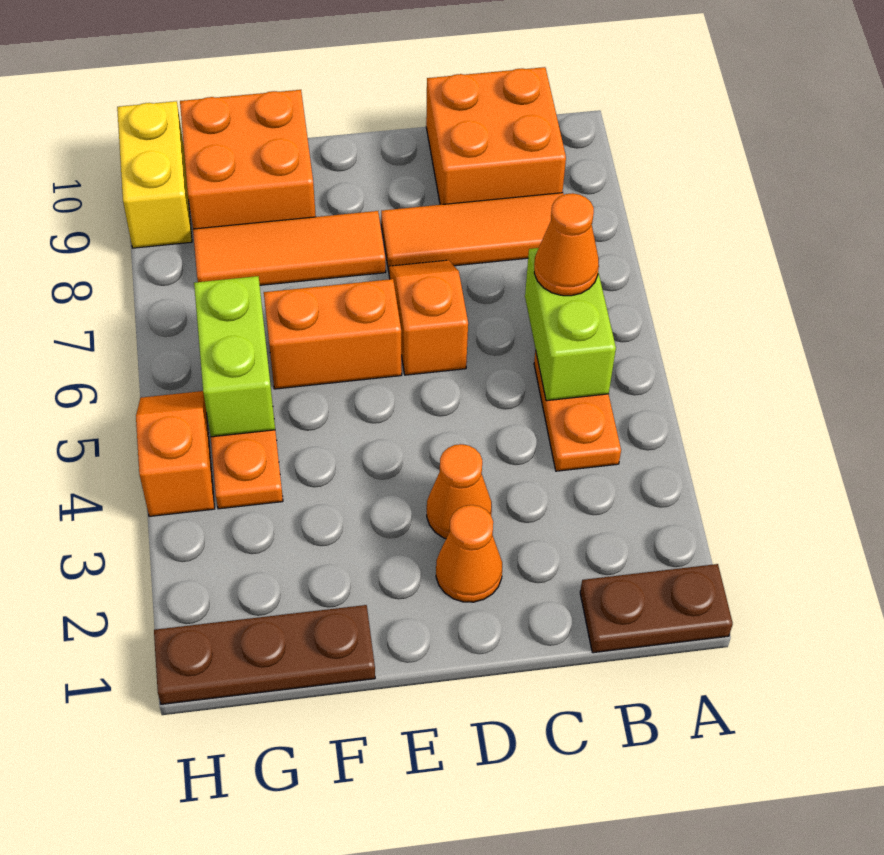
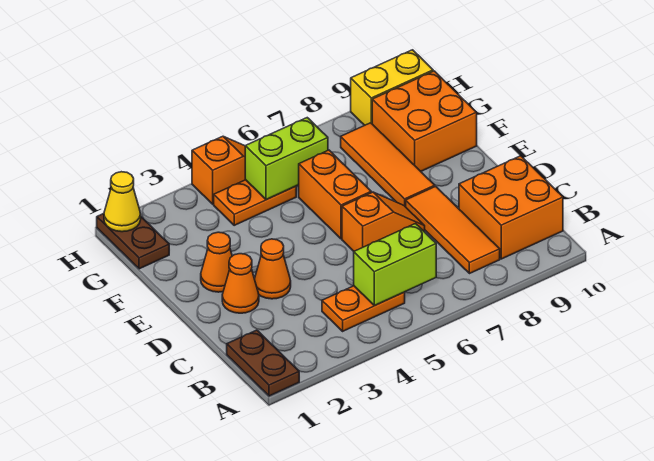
orange cone B6 level 3 -> orange cone E2 level 1
brown plate F1:H1 level 1 -> brown plate G1:H1 level 1
none -> yellow cone H1 level 2

